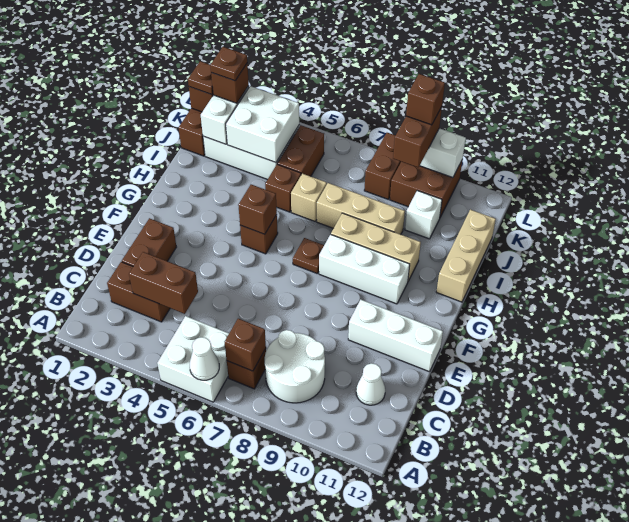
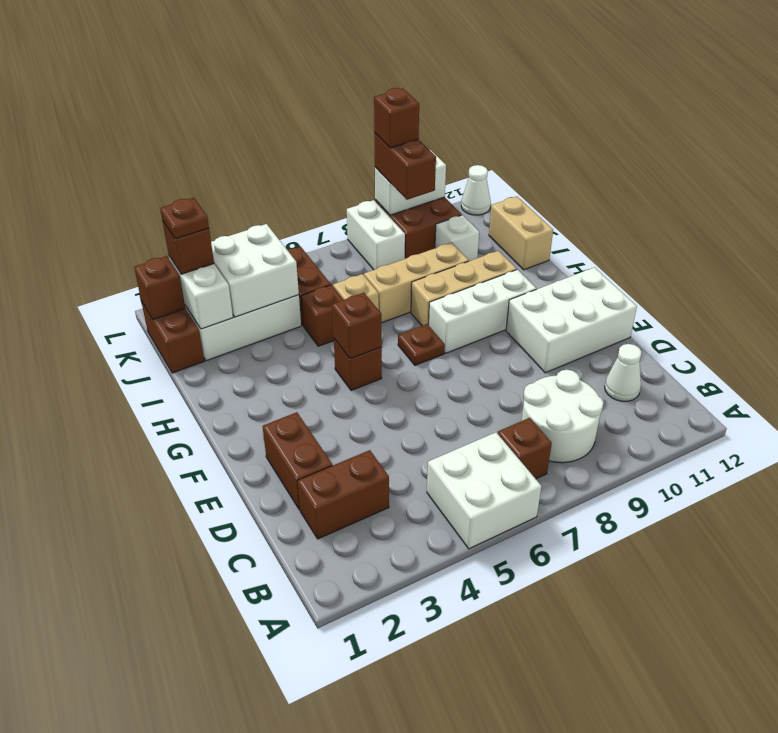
white cone A6 level 2 -> white cone L12 level 1
brown brick B7 level 2 -> none
brown brick C3:C4 level 2 -> none
white brick E10:E12 level 1 -> white brick E10:F12 level 1
tan brick H12:J12 level 1 -> tan brick I12:J12 level 1
brown plate K1 level 3 -> none
brown brick K8:L8 level 1 -> white brick K8:L8 level 1

